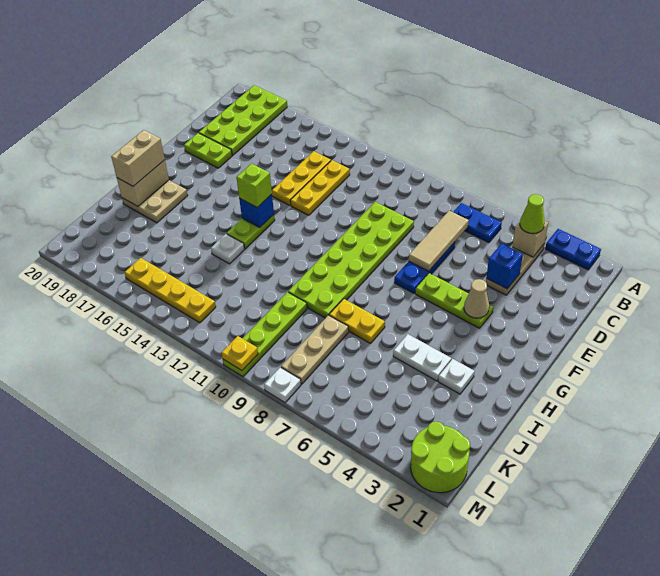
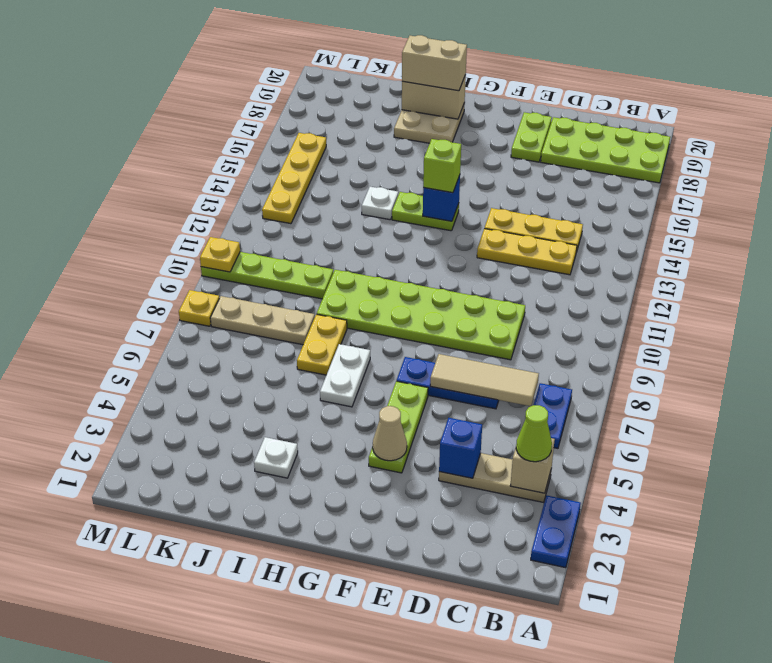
white plate I4:I5 level 1 -> white plate H6:H7 level 1
lime round brick L1:M2 level 1 -> none
white plate M8 level 1 -> yellow plate M8 level 1

